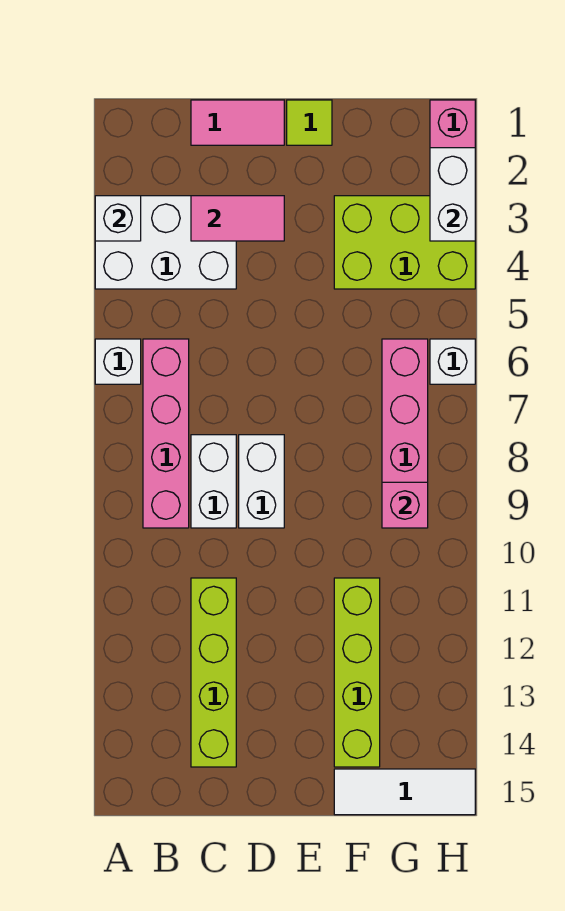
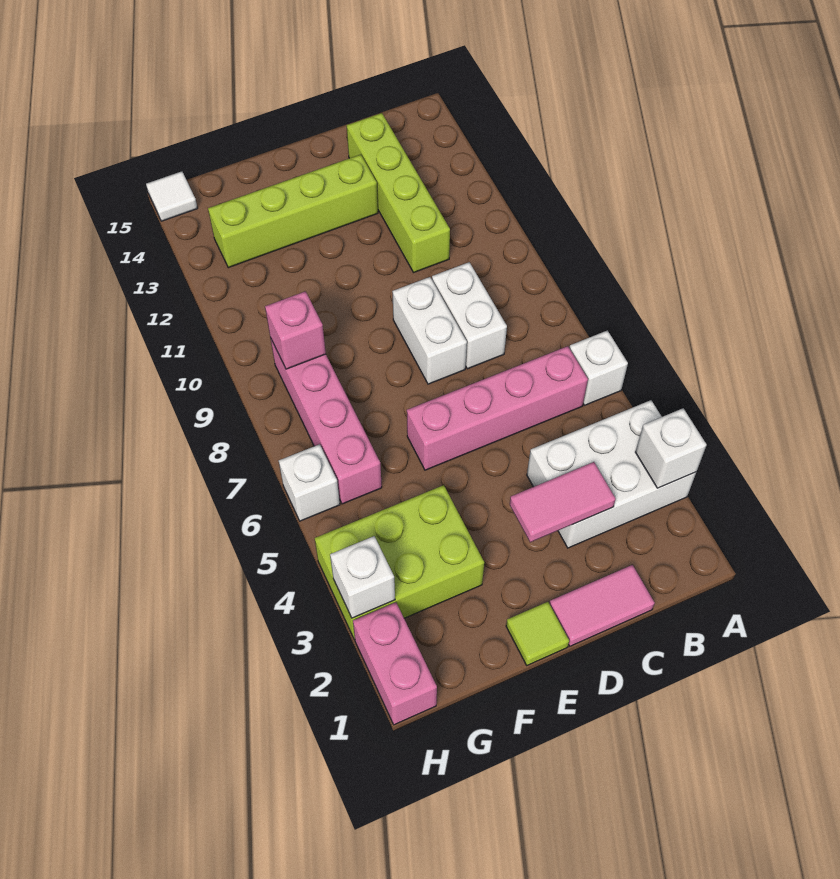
pink brick B6:B9 level 1 -> pink brick B6:E6 level 1
lime brick F11:F14 level 1 -> lime brick D13:G13 level 1
white tile F15:H15 level 1 -> white tile H15 level 1
white brick H2:H3 level 2 -> white brick H3 level 2

